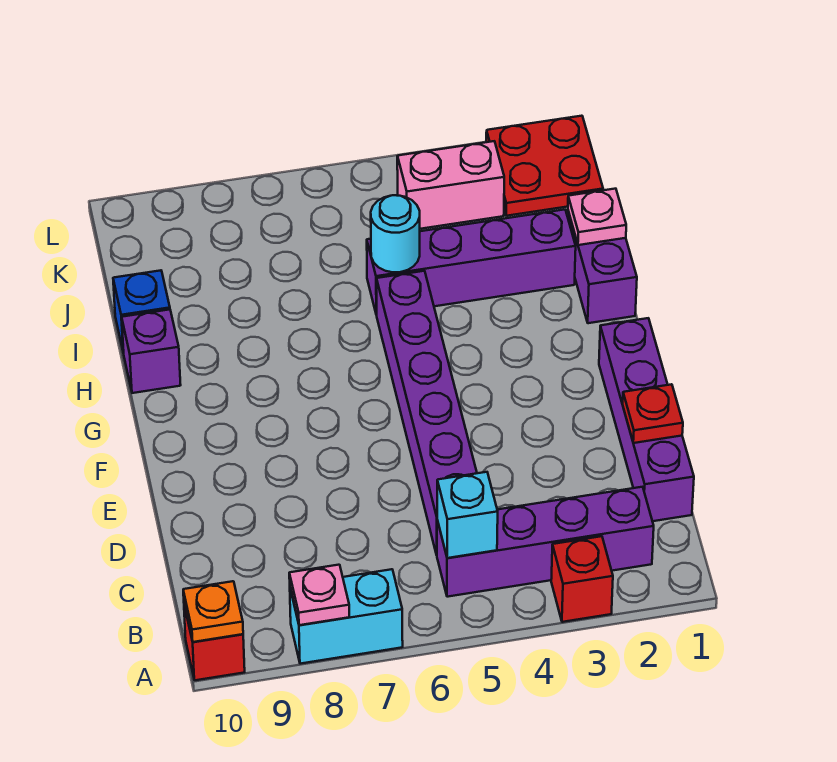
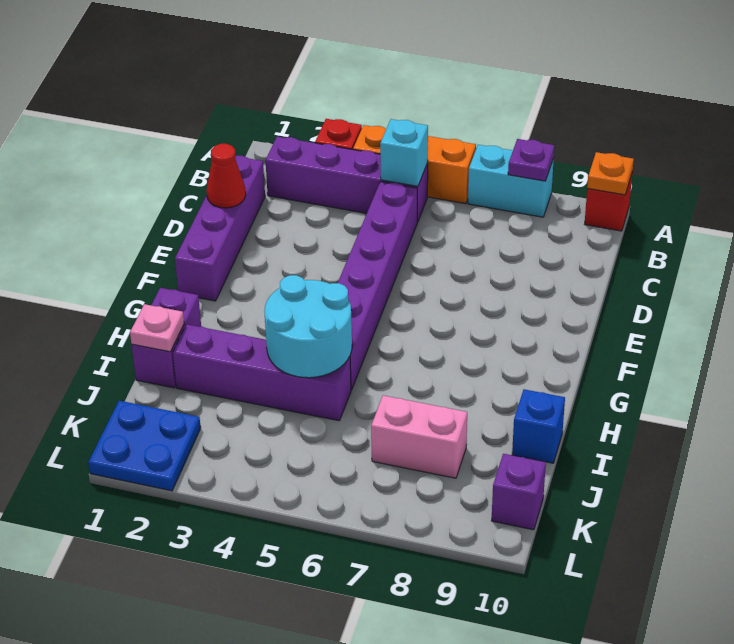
none -> orange brick A4:A6 level 1
pink plate A8 level 2 -> purple plate A8 level 2
red plate D1 level 2 -> red cone D1 level 2
purple brick H10 level 1 -> purple brick K10 level 1
cyan round brick I5 level 2 -> cyan round brick H4:I5 level 2
red plate K1:L2 level 1 -> blue plate K1:L2 level 1
pink brick K3:K4 level 1 -> pink brick J7:J8 level 1

